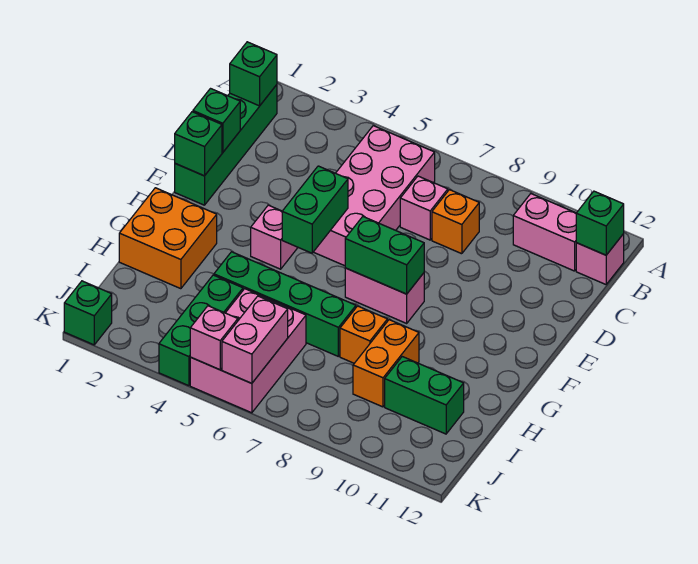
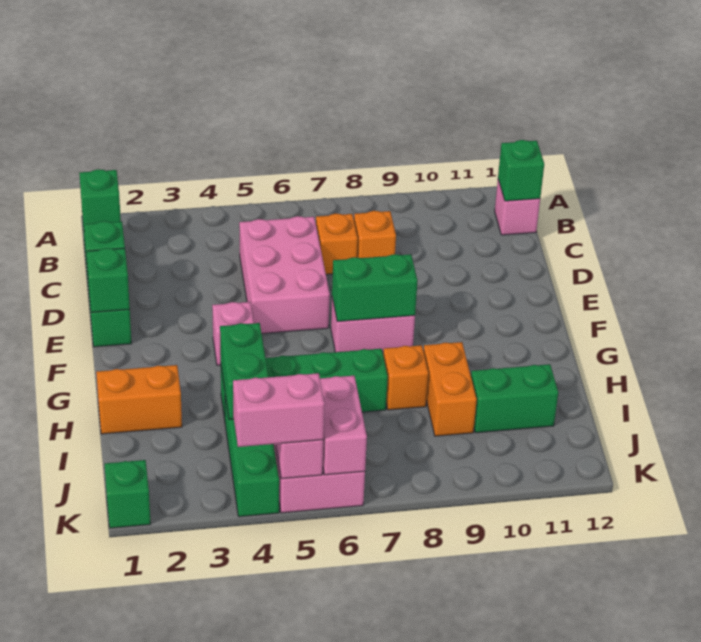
pink brick B5:E6 level 1 -> pink brick C5:E6 level 1
pink brick B10:B11 level 1 -> pink brick K4:K5 level 3
pink brick C7 level 1 -> orange brick C7 level 1
green brick E5:F5 level 2 -> green brick H4:I4 level 2
orange brick G1:H2 level 1 -> orange brick H1:H2 level 1

